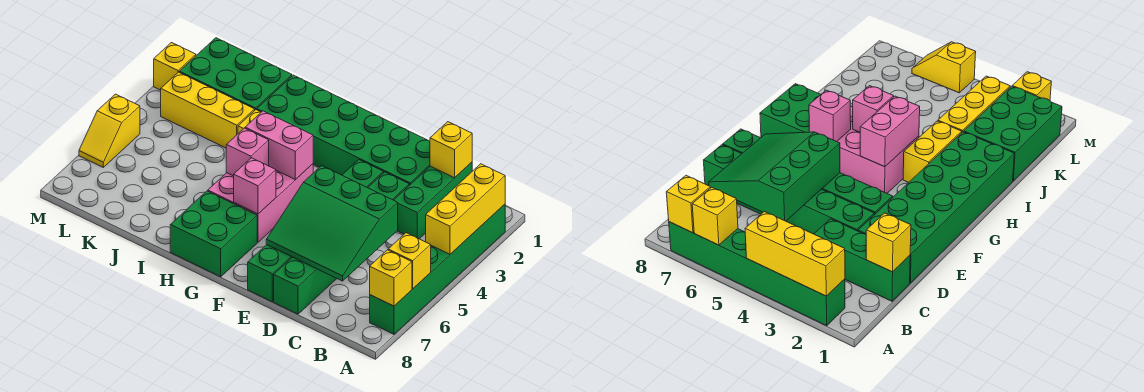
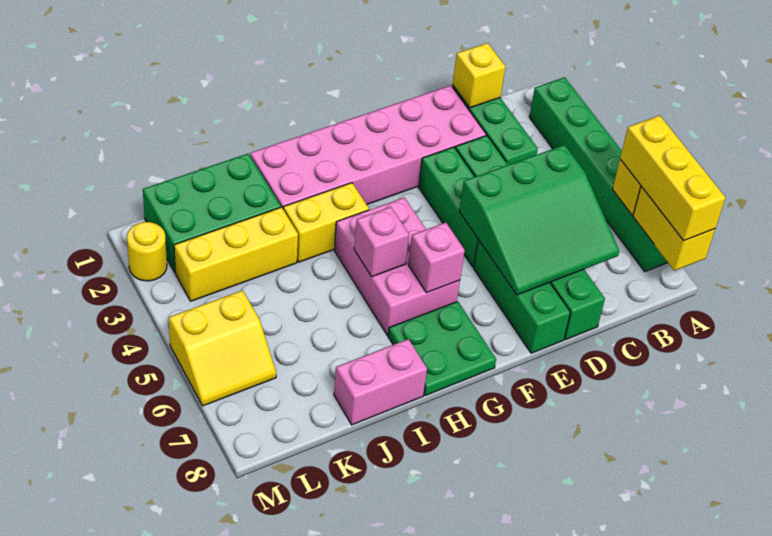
yellow brick A2:A4 level 2 -> yellow brick A6:A8 level 3
yellow brick A7 level 2 -> yellow brick A7:A8 level 2
green brick D1:I2 level 1 -> pink brick D1:I2 level 1
pink brick G4:H4 level 2 -> pink brick I8:J8 level 1
green brick G7:H8 level 1 -> green plate G7:H8 level 1
yellow brick M2 level 1 -> yellow round brick M2 level 1
yellow slope M5:M6 level 1 top 5 -> yellow slope L5:M6 level 1 top 5

